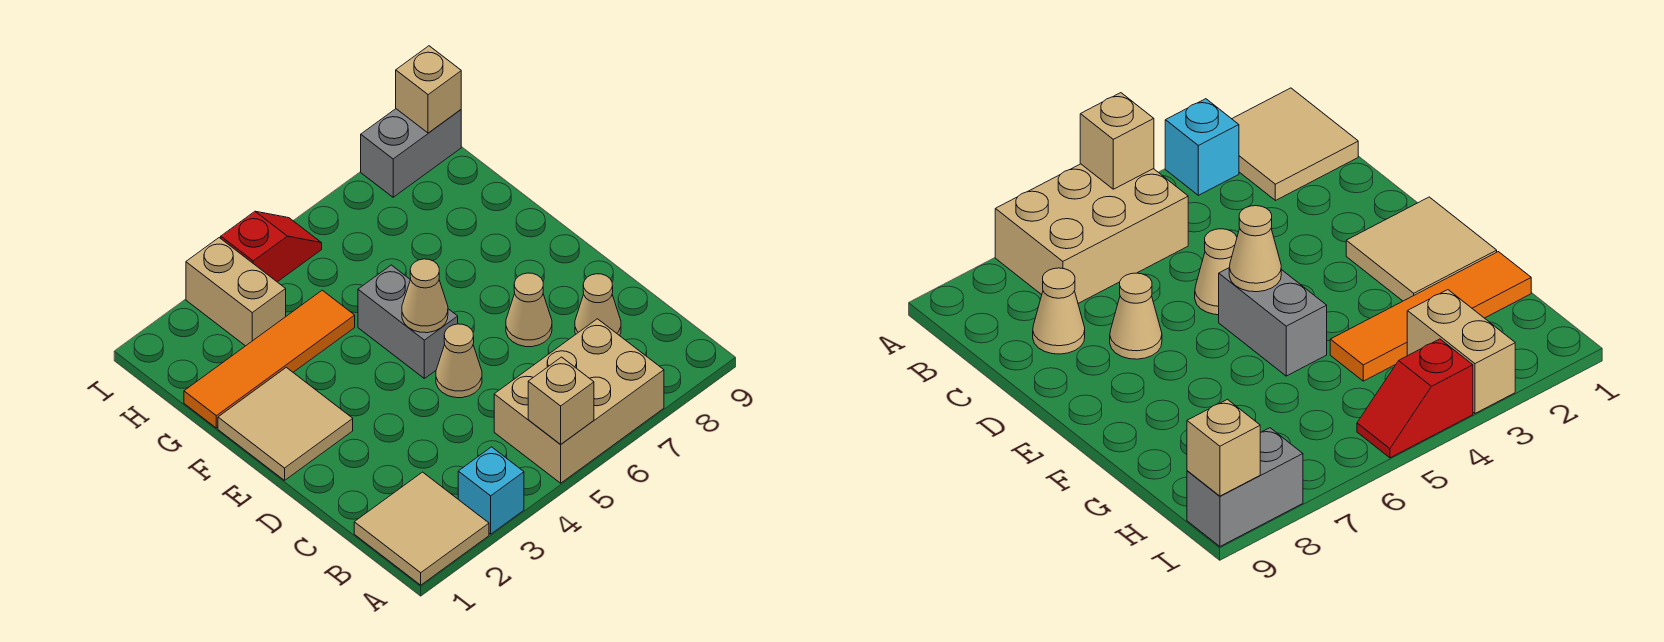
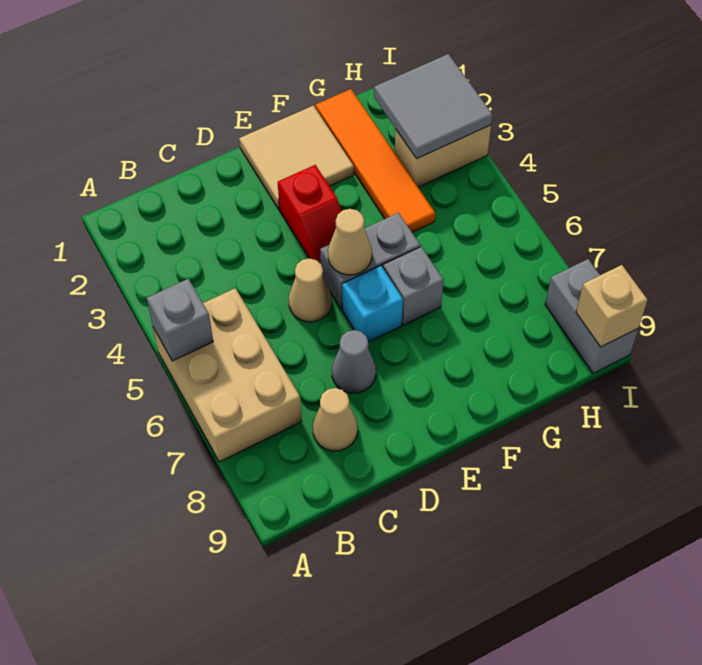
tan tile A1:B2 level 1 -> none
cyan brick A3 level 1 -> cyan brick E6 level 1
tan brick A5 level 2 -> grey brick A5 level 2
tan cone D7 level 1 -> grey cone D7 level 1
none -> grey brick F6 level 1
none -> grey tile H2:I3 level 2
red slope I4:I5 level 1 top 4 -> red slope E3:E4 level 1 top 3

